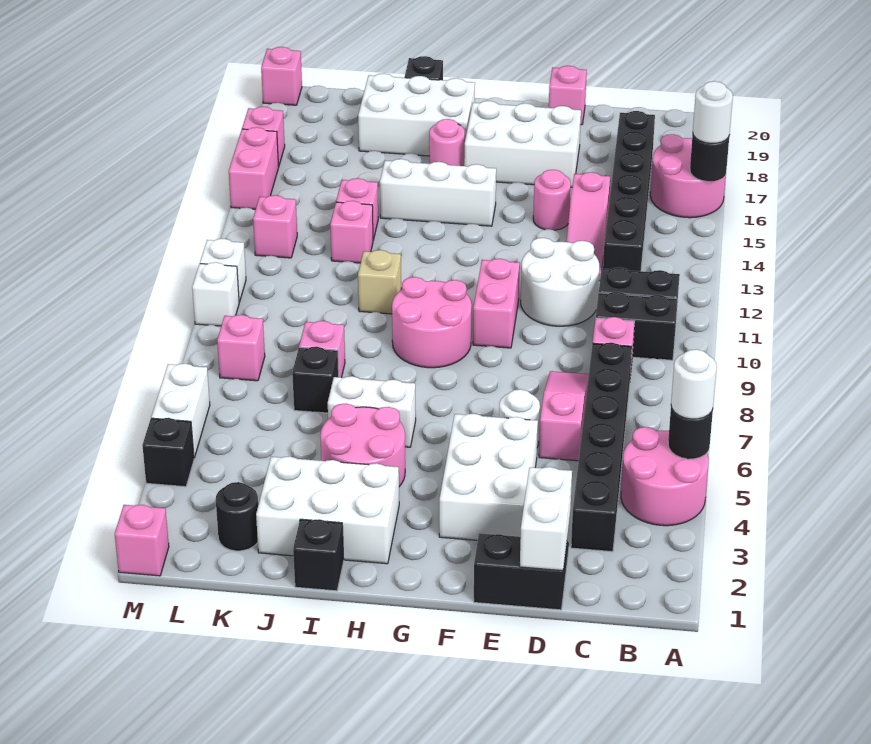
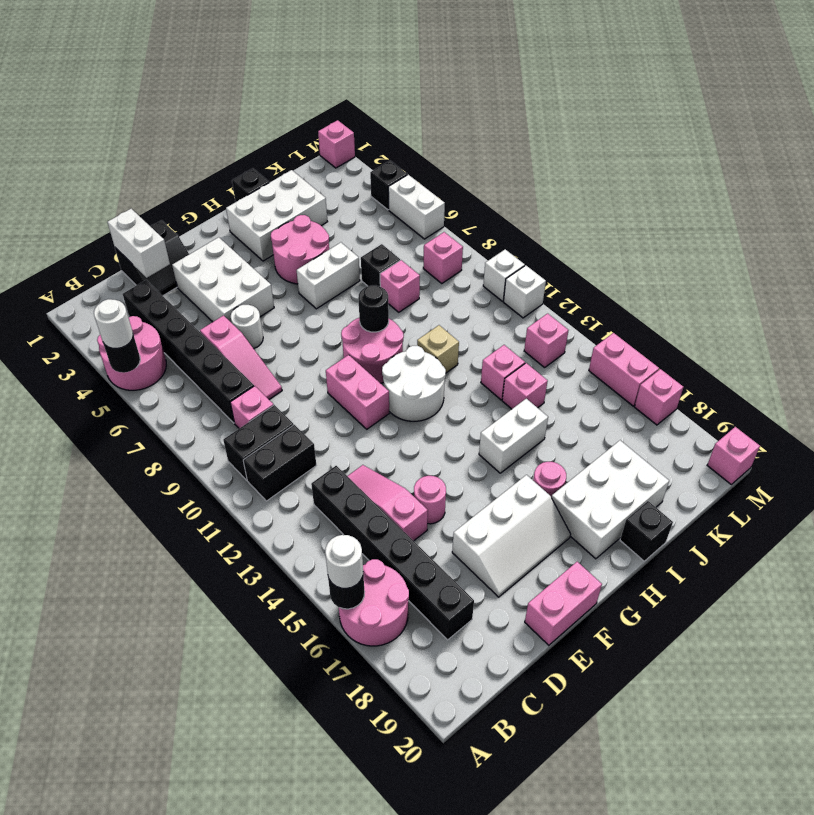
white round brick D11:E12 level 1 -> white round brick G11:H12 level 1
white brick E17:G18 level 1 -> white slope E17:G18 level 1 top 17
pink brick E20 level 1 -> pink brick E20:F20 level 1
white brick G15:I15 level 1 -> white brick H15:I15 level 1
black round brick K2 level 1 -> black round brick H9 level 2

